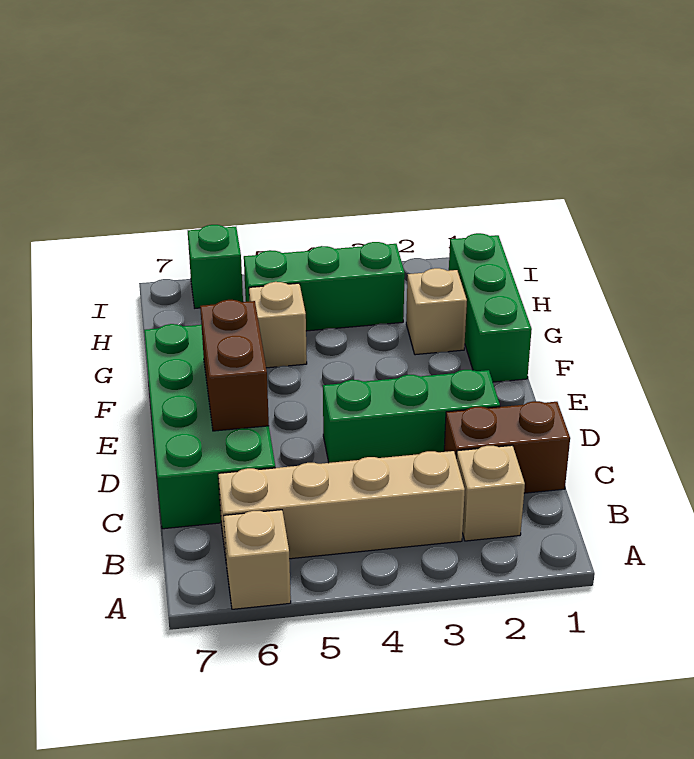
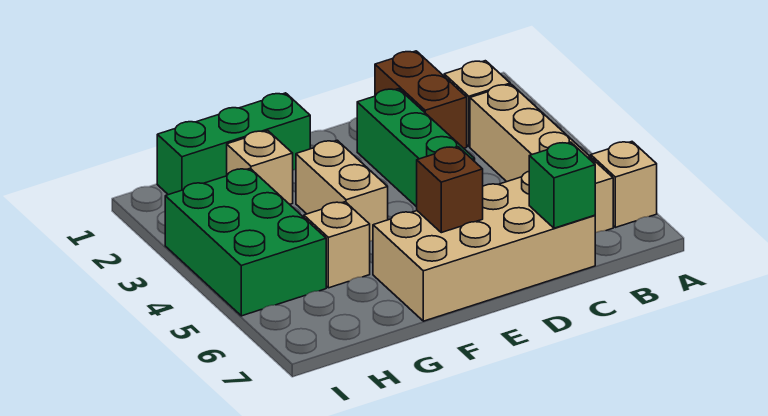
green brick C6:F7 level 1 -> tan brick C6:F7 level 1
brown brick D6:E6 level 2 -> brown brick E6 level 2
none -> tan brick F3:F4 level 1
green brick H3:H5 level 1 -> green brick H3:I5 level 1
green brick I6 level 1 -> green brick C7 level 2

